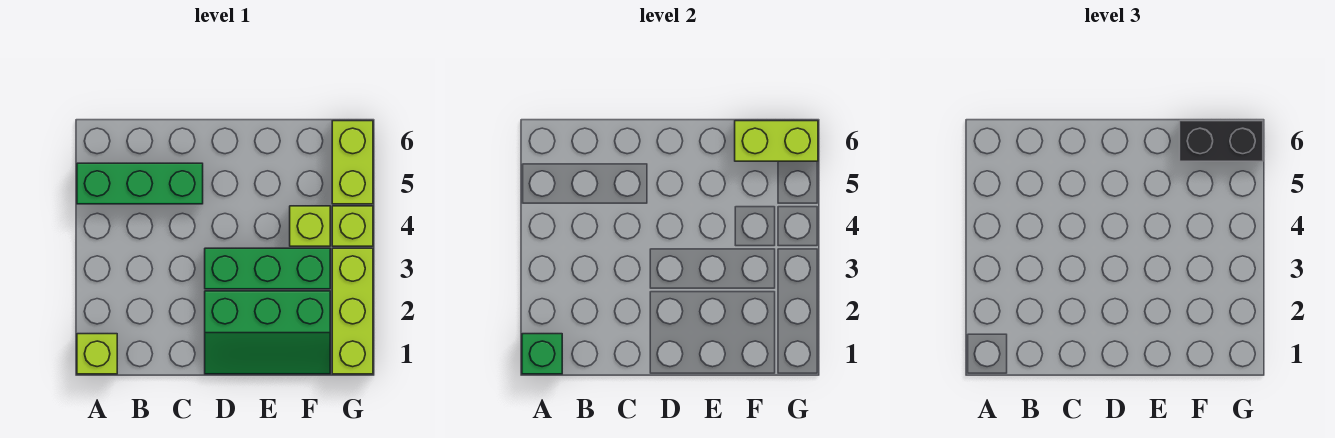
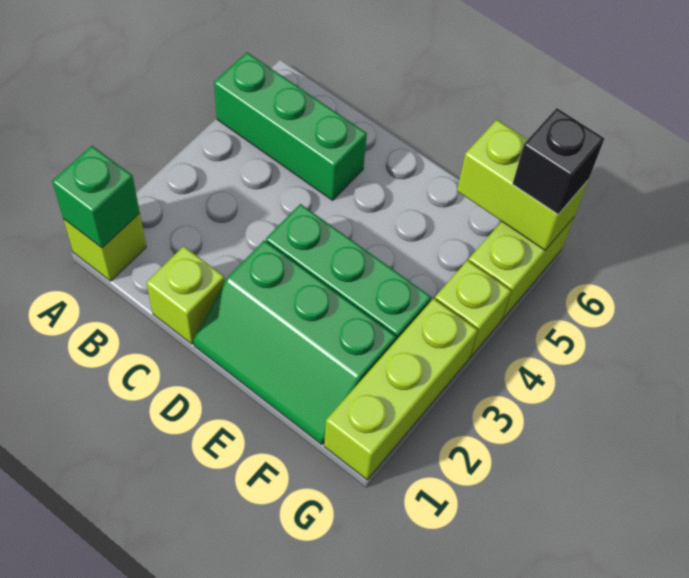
lime brick F4 level 1 -> lime brick C1 level 1
black brick F6:G6 level 3 -> black brick G6 level 3

